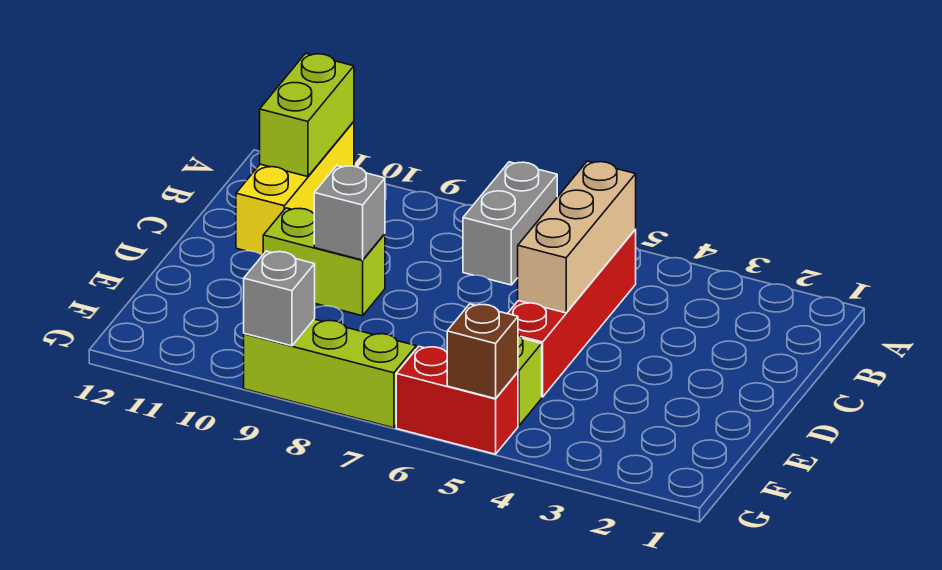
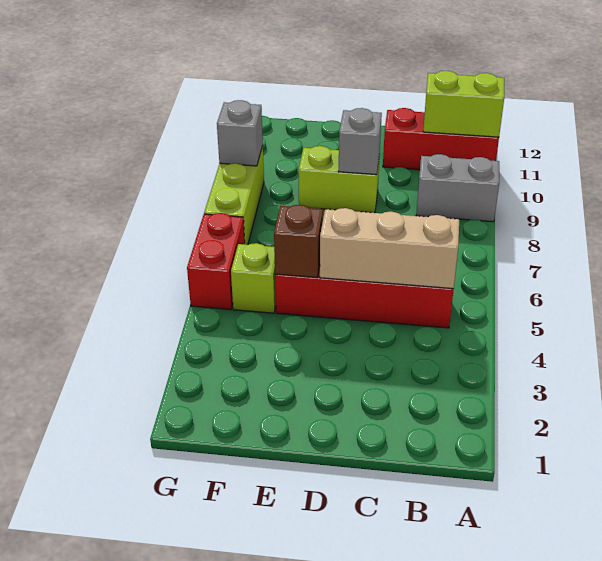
grey brick A7:B7 level 1 -> grey brick A9:B9 level 1
yellow brick A11:C11 level 1 -> red brick A11:C11 level 1
lime brick D9:D10 level 1 -> lime brick D9:E9 level 1
brown brick G5 level 2 -> brown brick E5 level 2

